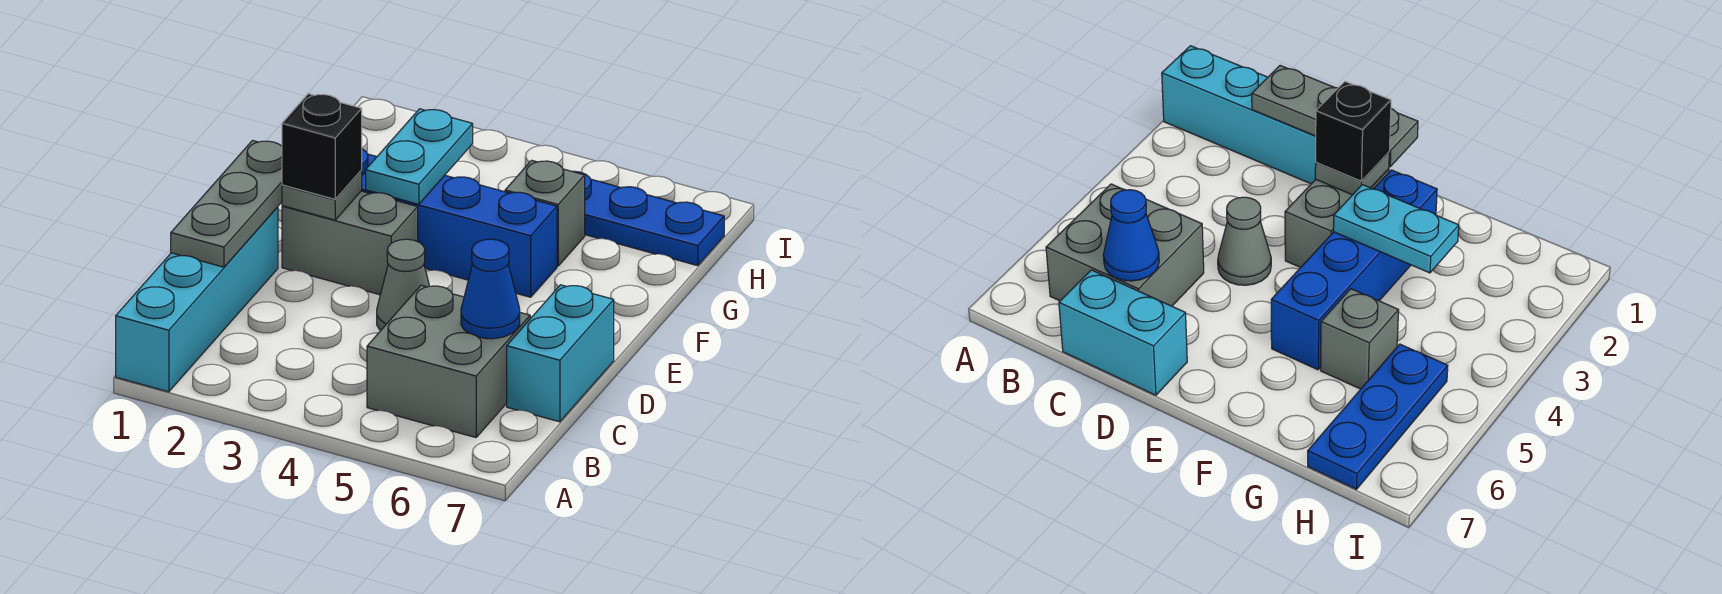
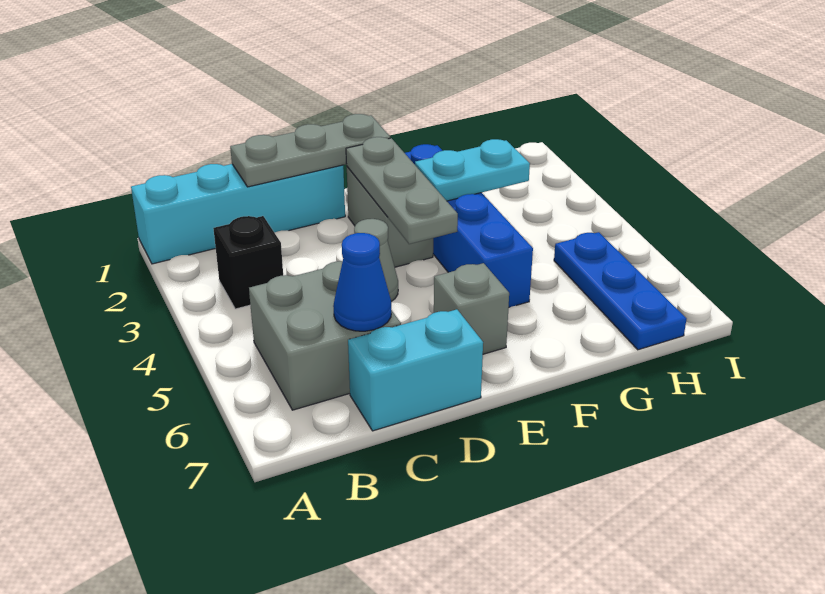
grey plate E2 level 2 -> grey plate E2:E4 level 2
black brick E2 level 3 -> black brick B3 level 1
grey brick G5 level 1 -> grey brick E6 level 1

